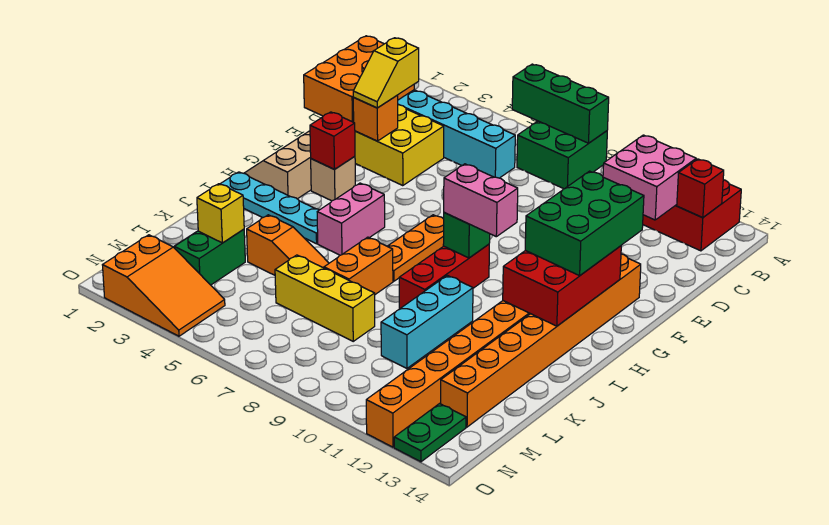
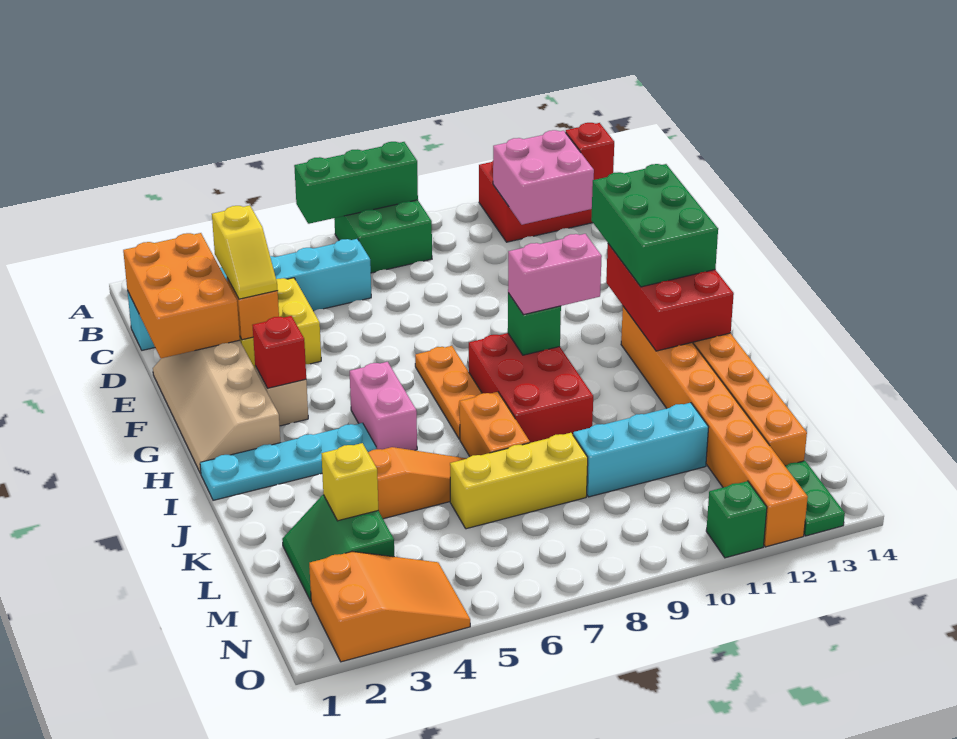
red brick H9:J9 level 1 -> red brick H8:J9 level 1
cyan brick J10:L10 level 1 -> cyan brick L9:L11 level 1
none -> green brick O11 level 1

